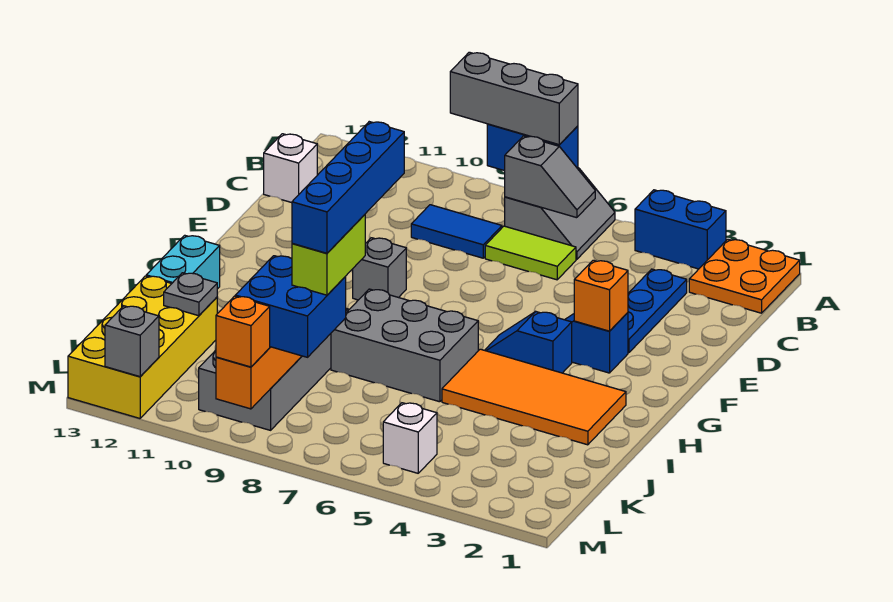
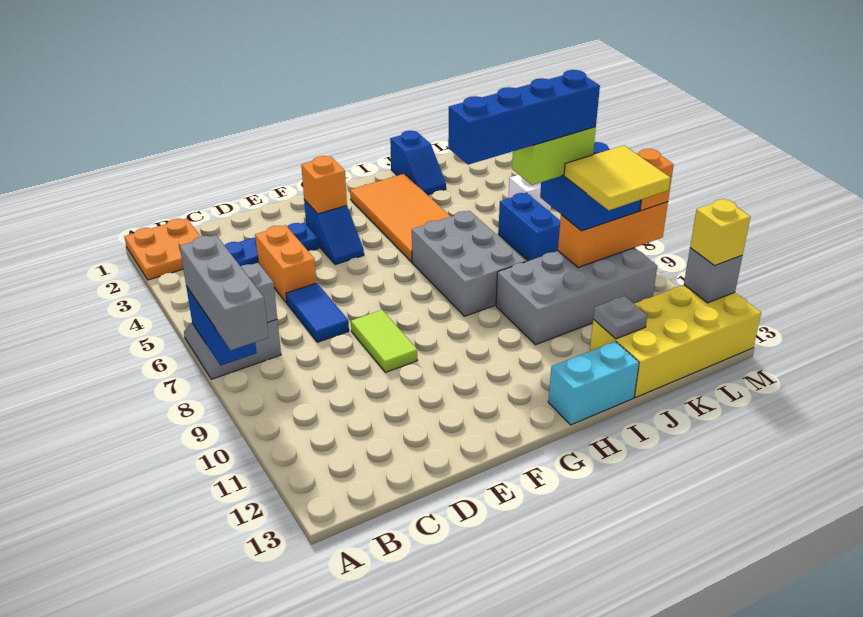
blue brick A3:A4 level 1 -> blue brick K6:K7 level 1
lime tile C6:C7 level 1 -> lime tile E8:E9 level 1
blue tile C8:C9 level 1 -> blue tile D6:D7 level 1
white brick C13 level 1 -> none
none -> orange brick D4:D5 level 1
grey brick F9 level 1 -> none
blue slope G4:G5 level 1 top 4 -> blue slope J1:J2 level 1 top 1
none -> yellow tile K9:L10 level 4
none -> yellow brick M12 level 3

